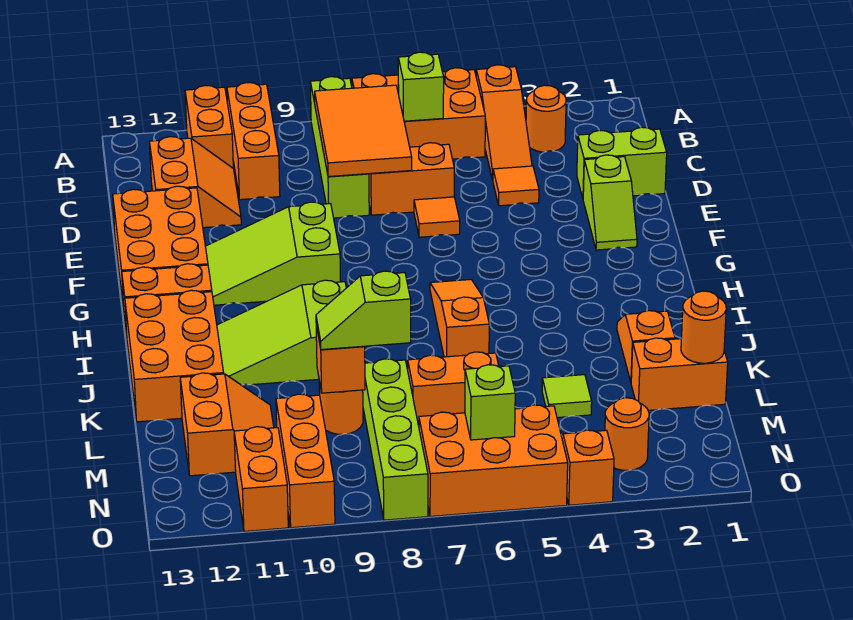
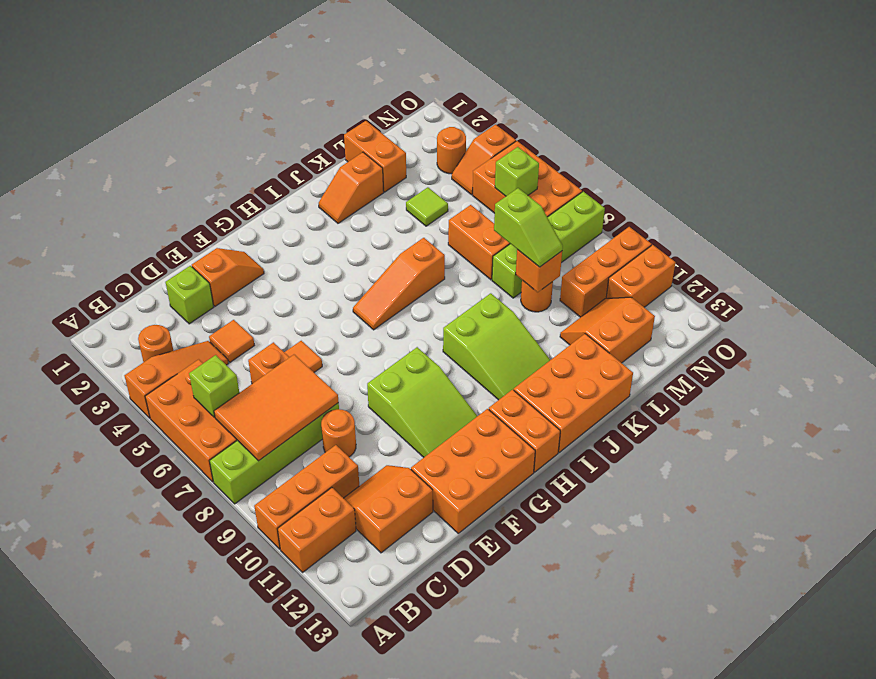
lime brick D1:D2 level 1 -> lime brick D2 level 1
lime slope E2:F2 level 1 top E -> orange slope E2:F2 level 1 top E
orange round brick L1 level 2 -> orange round brick D9 level 1

